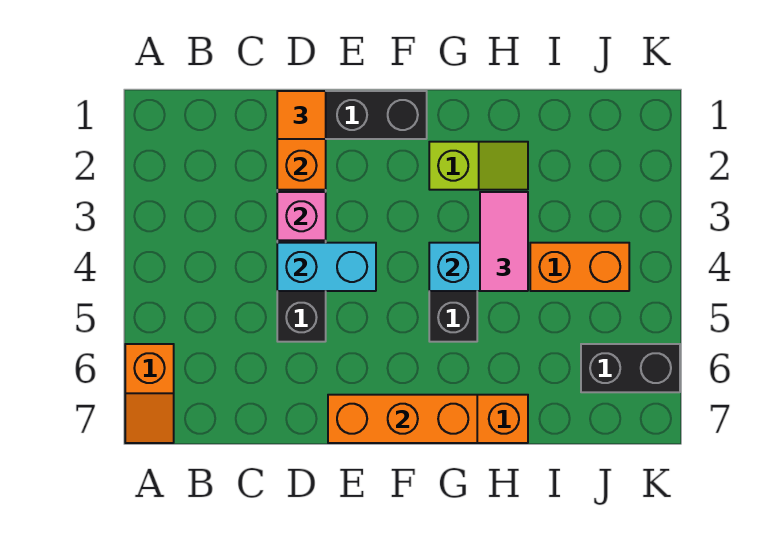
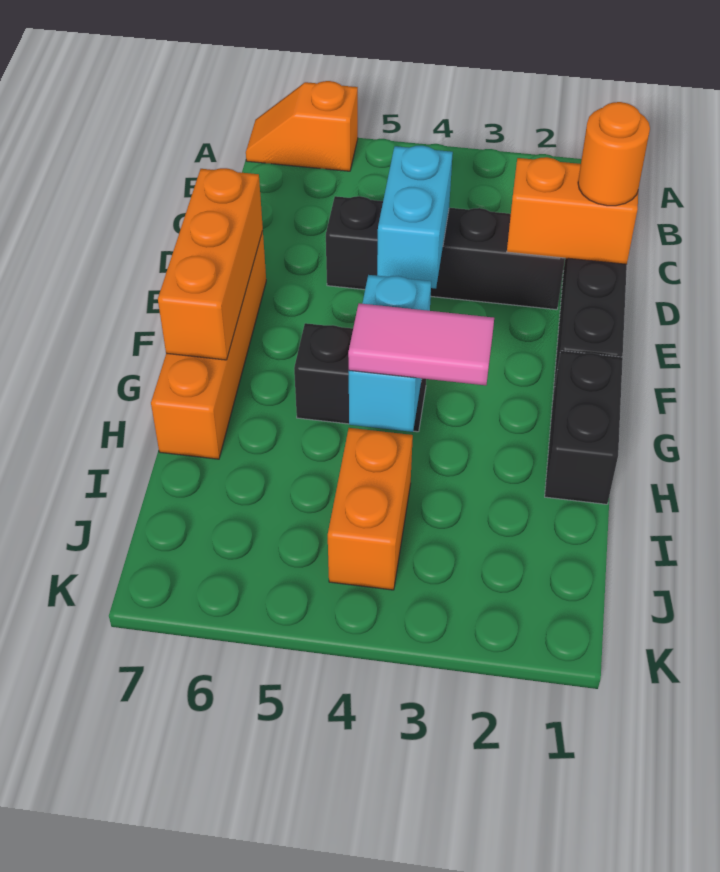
orange tile D1 level 3 -> orange round brick D1 level 3
pink brick D3 level 2 -> none
lime slope G2:H2 level 1 top G -> none
black brick J6:K6 level 1 -> black brick G1:H1 level 1

